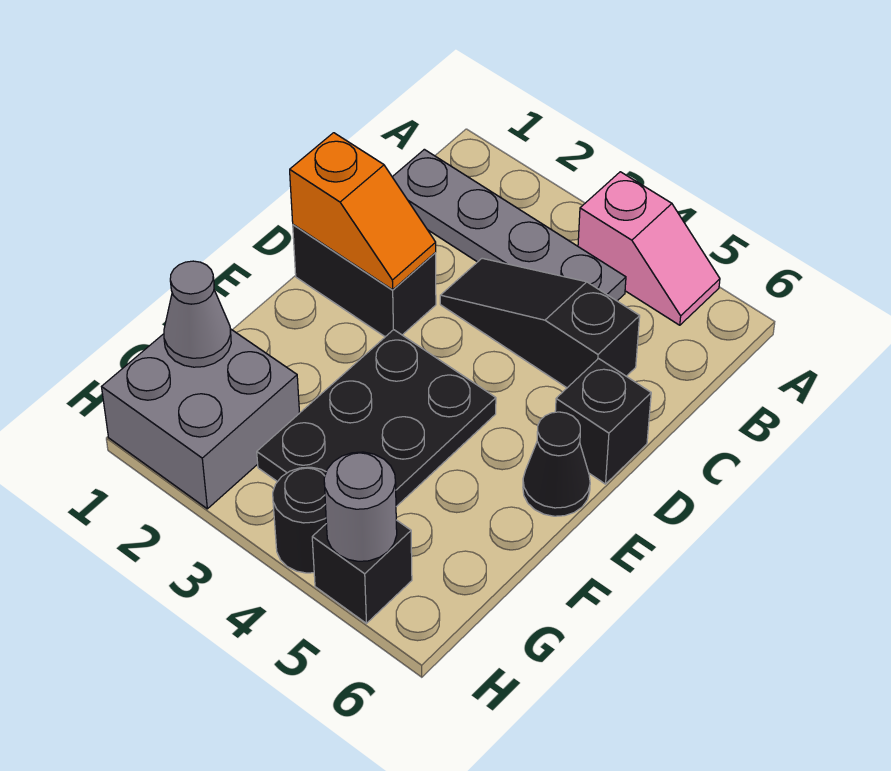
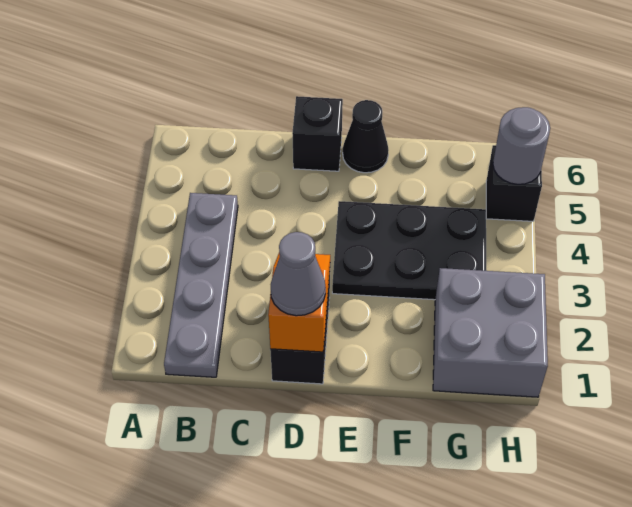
pink slope A4:A5 level 1 top 4 -> none
black slope C3:C5 level 1 top 5 -> none
grey cone G1 level 2 -> grey cone D1 level 3
black round brick H4 level 1 -> none

